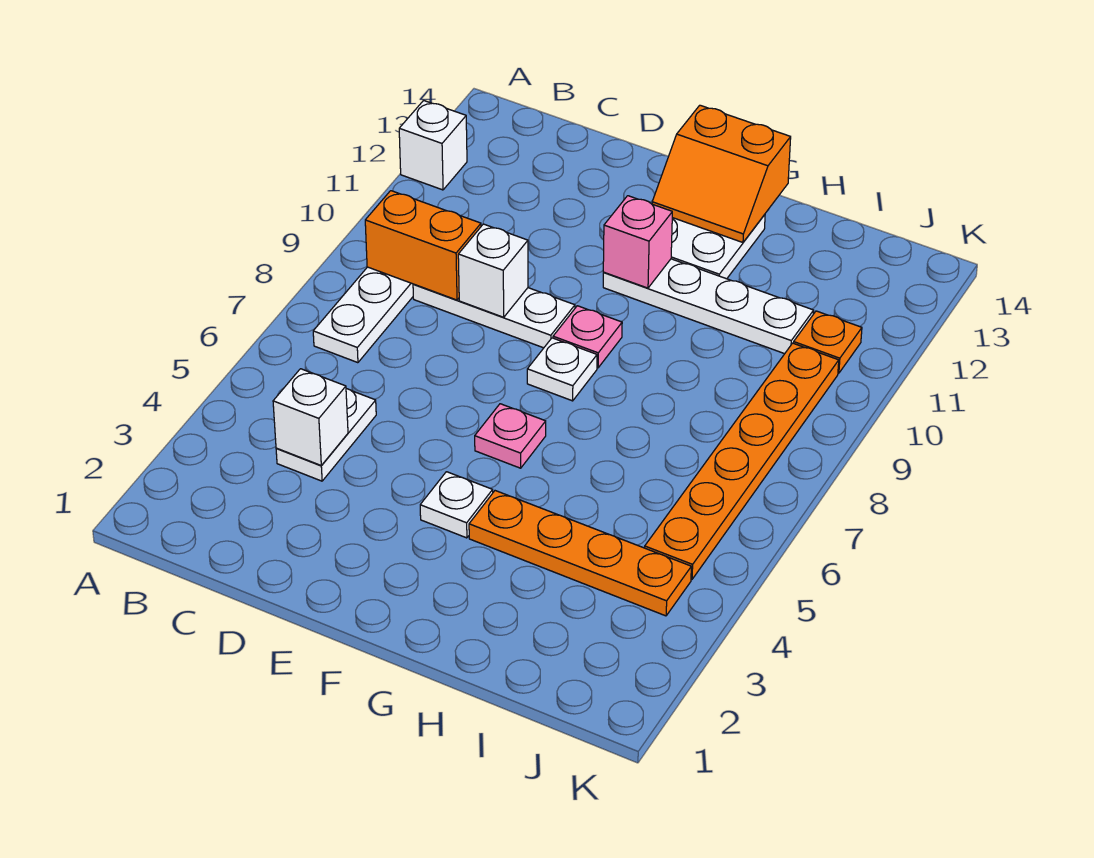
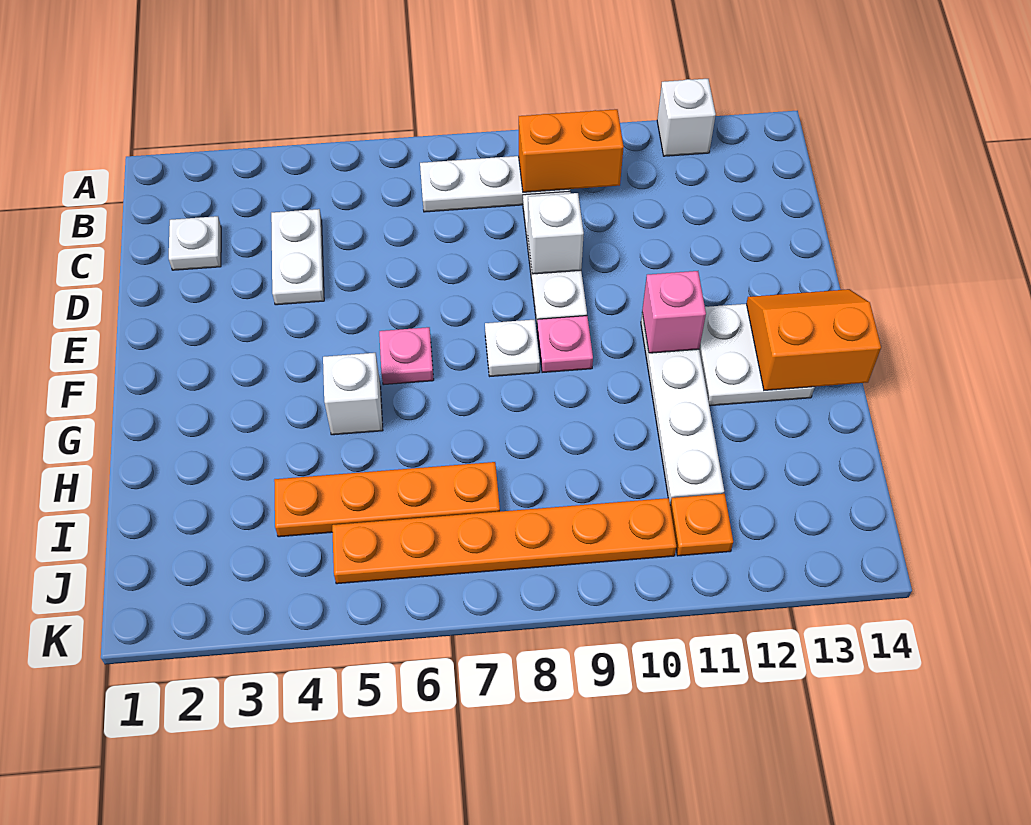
orange brick B9:C9 level 2 -> orange brick B9:B10 level 2
white plate C4:C5 level 1 -> white plate C4:D4 level 1
white brick C4 level 2 -> white brick G5 level 1
white plate F4 level 1 -> white plate C2 level 1
orange slope F13:G14 level 2 top 14 -> orange slope F13:G14 level 2 top G
orange plate G4:J4 level 1 -> orange plate I4:I7 level 1

